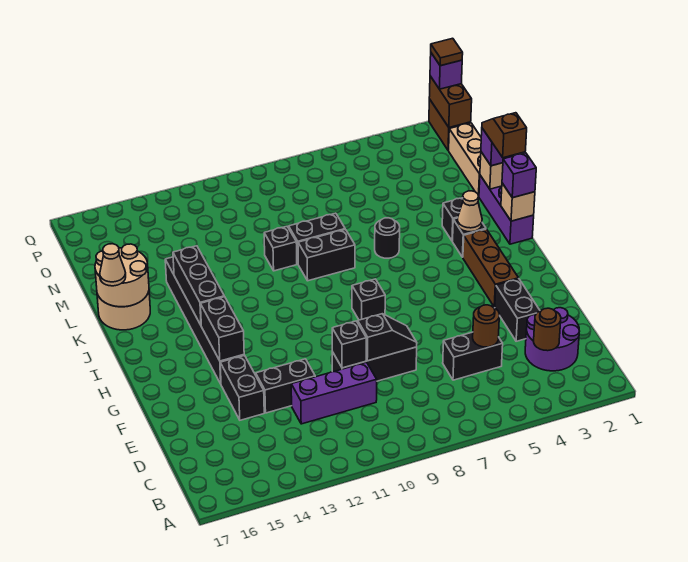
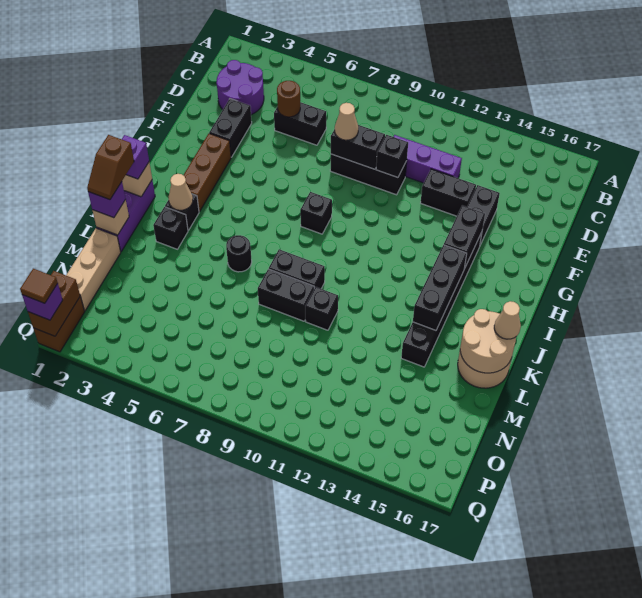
brown round brick C3 level 2 -> none
black slope E8:E9 level 2 top 9 -> black brick E8:E9 level 2
none -> tan cone E8 level 3

